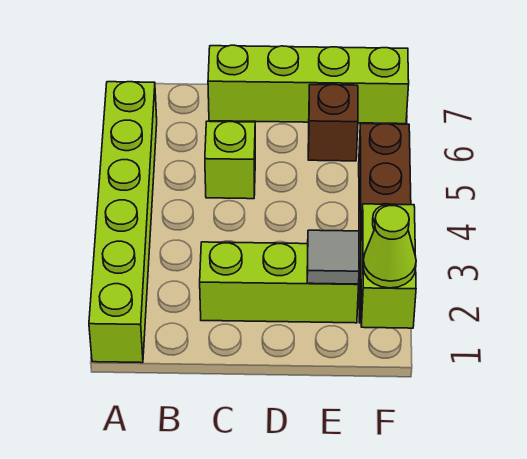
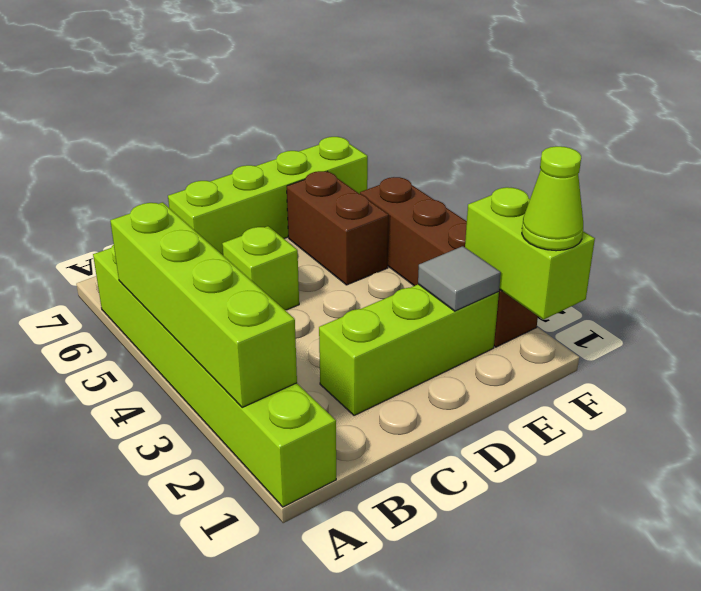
none -> lime brick A2:A5 level 2
brown brick E6 level 1 -> brown brick E5:E6 level 1

